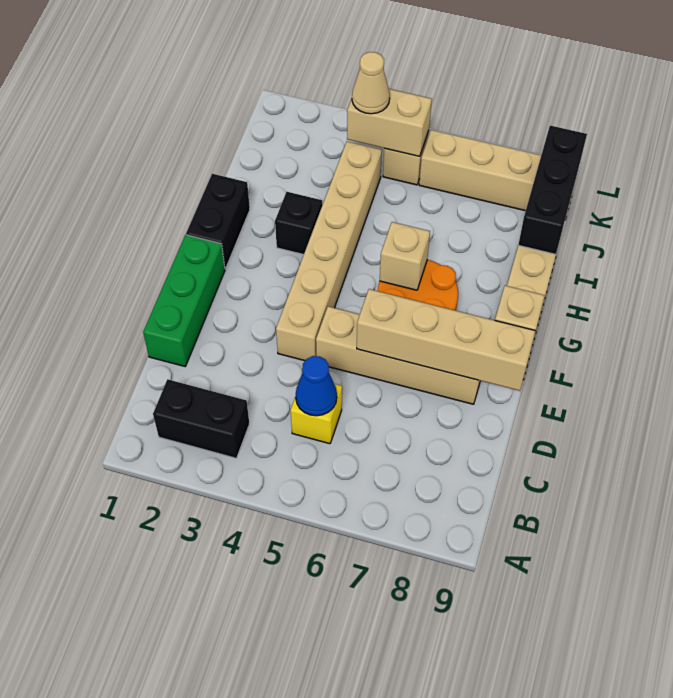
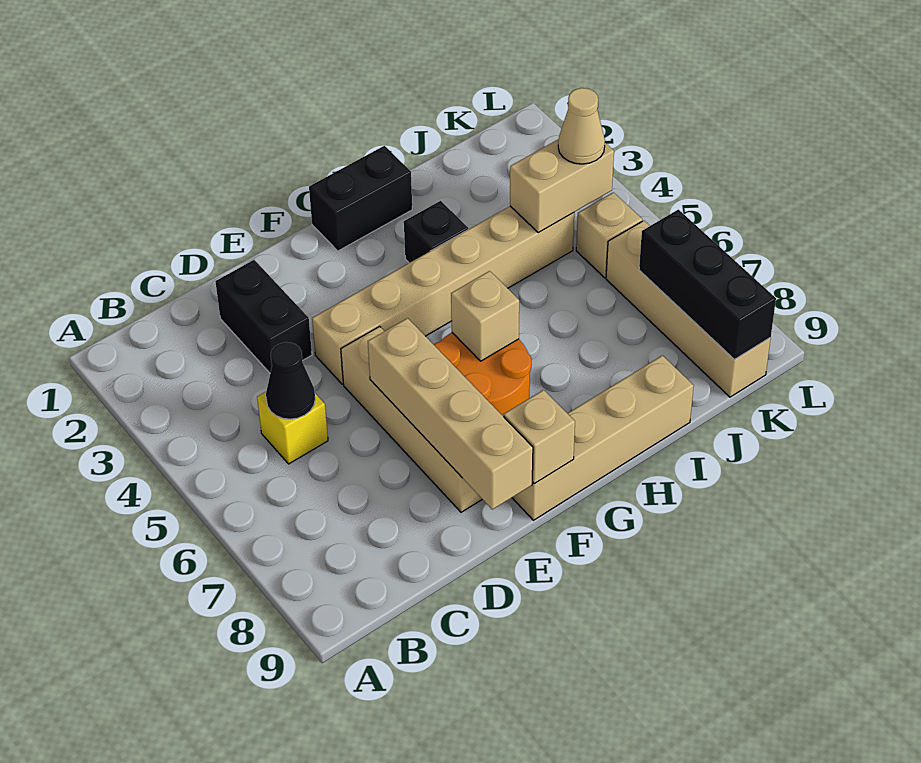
black brick B2:B3 level 1 -> black brick D2:D3 level 1
blue cone C5 level 2 -> black cone C5 level 2
green brick D1:F1 level 1 -> none
black brick I9:K9 level 2 -> black brick K7:K9 level 2
tan brick K4:K5 level 2 -> tan brick J4:K4 level 2

